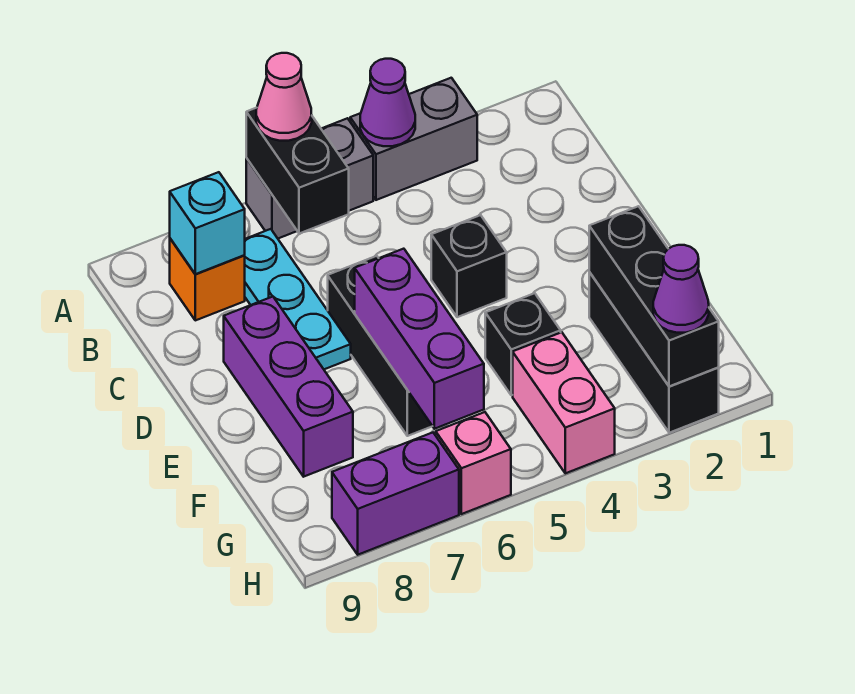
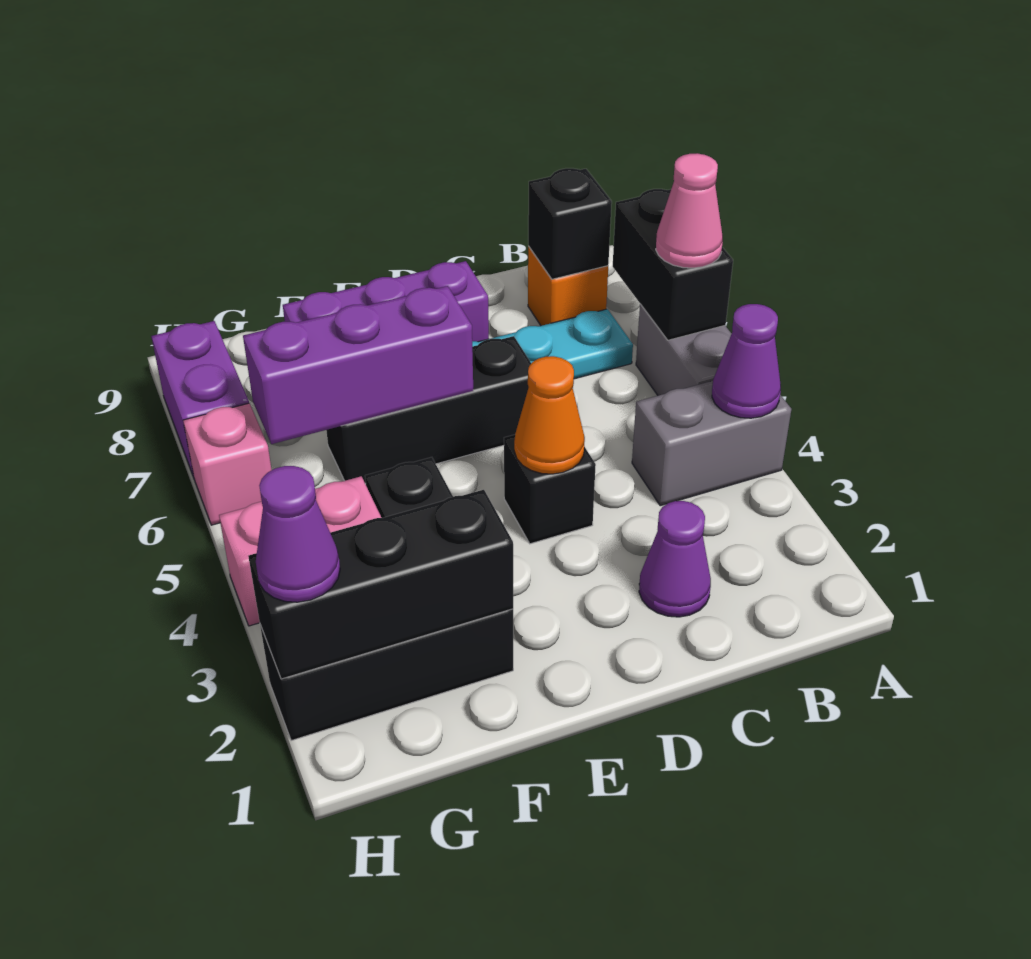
grey brick A3:A4 level 1 -> grey brick A4:B4 level 1
black brick A6:B6 level 2 -> black brick A6:A7 level 2
cyan brick B8 level 2 -> black brick B8 level 2
none -> purple cone C2 level 1
none -> orange cone D4 level 2

